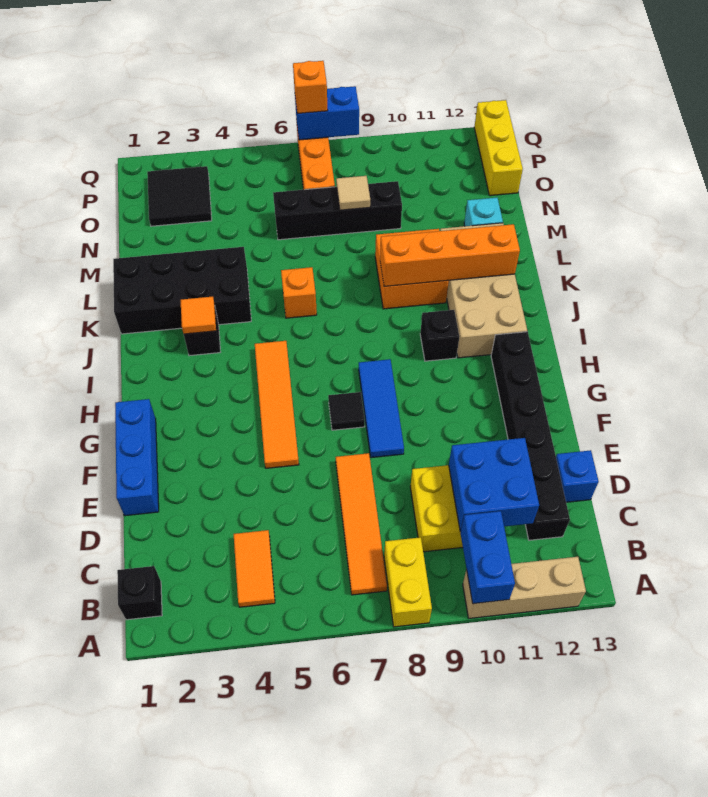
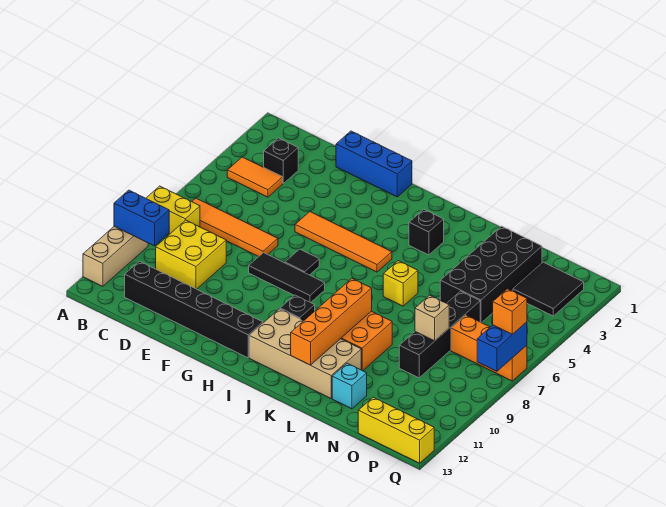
black brick B1 level 1 -> black brick C3 level 1
blue brick C10:D11 level 2 -> none
blue brick D13 level 1 -> none
blue tile F8:H8 level 1 -> black tile F8:H8 level 1
orange tile J3 level 2 -> none
black brick K1:L4 level 1 -> black brick M2:N5 level 1
orange brick K6 level 1 -> yellow brick K6 level 1
tan tile N8 level 2 -> tan brick N8 level 2

